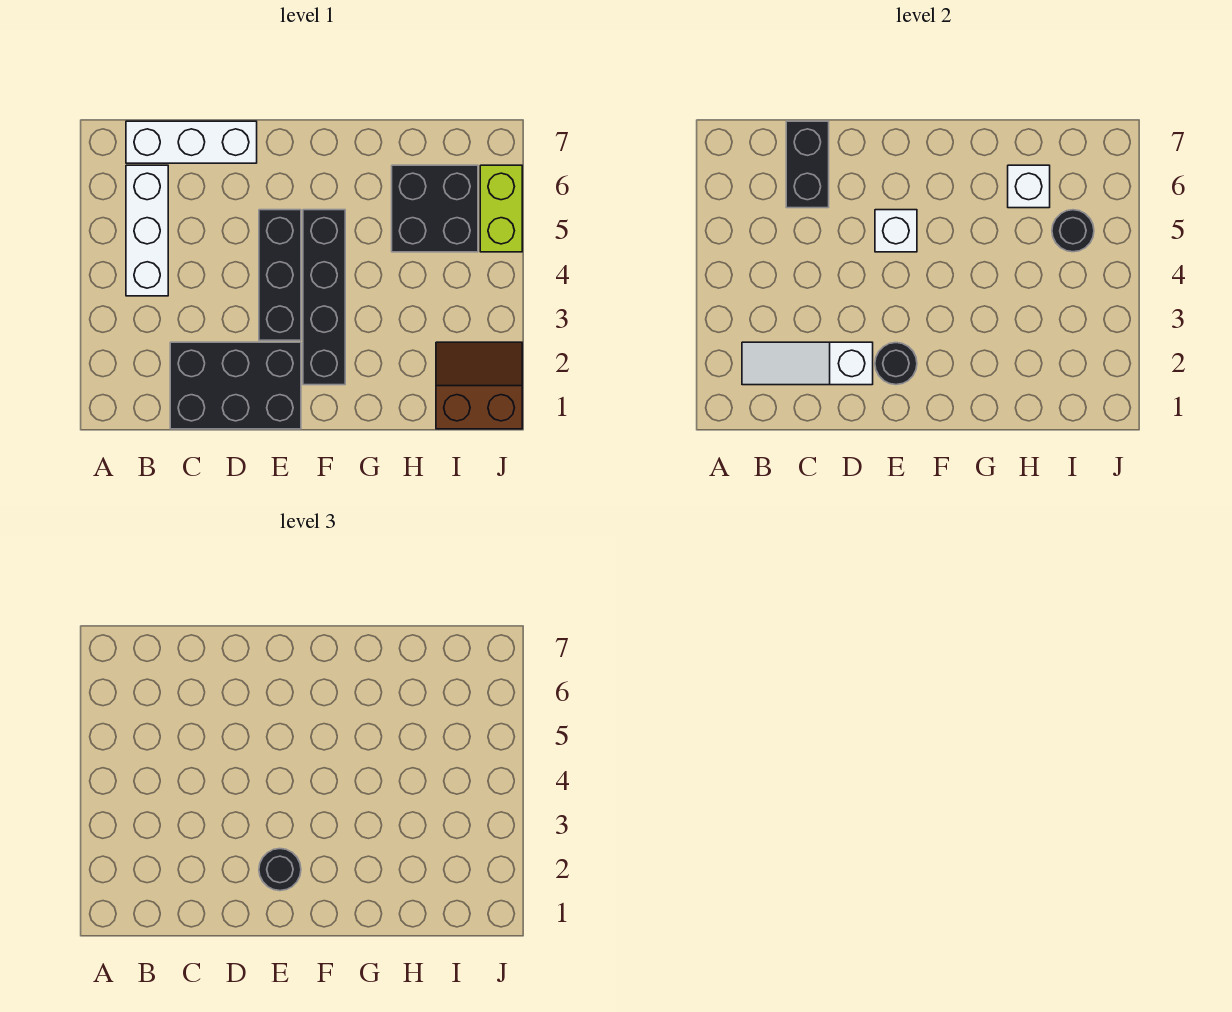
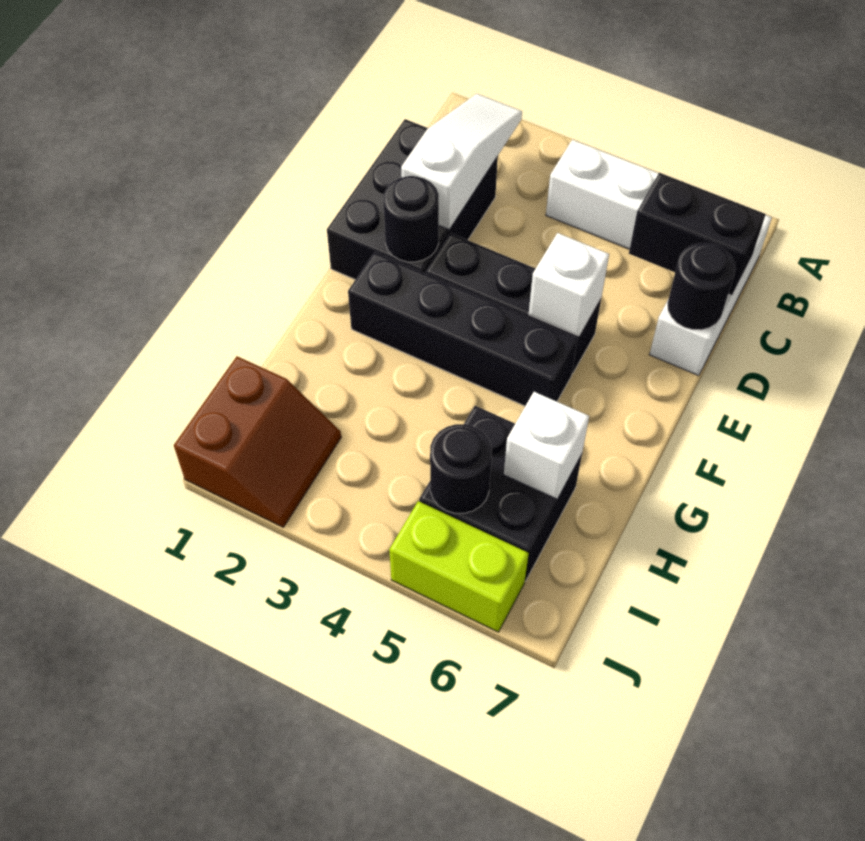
black round brick E2 level 3 -> black round brick D7 level 2

